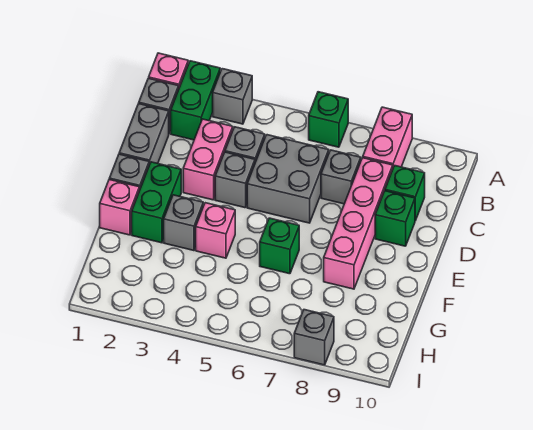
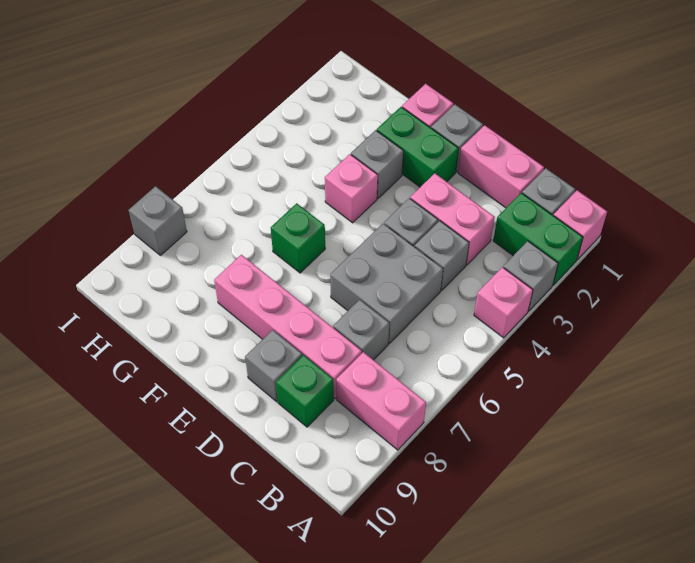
none -> pink brick A4 level 1
green brick A6 level 1 -> none
grey brick C1:D1 level 1 -> pink brick C1:D1 level 1
green brick D9 level 1 -> grey brick D9 level 1

